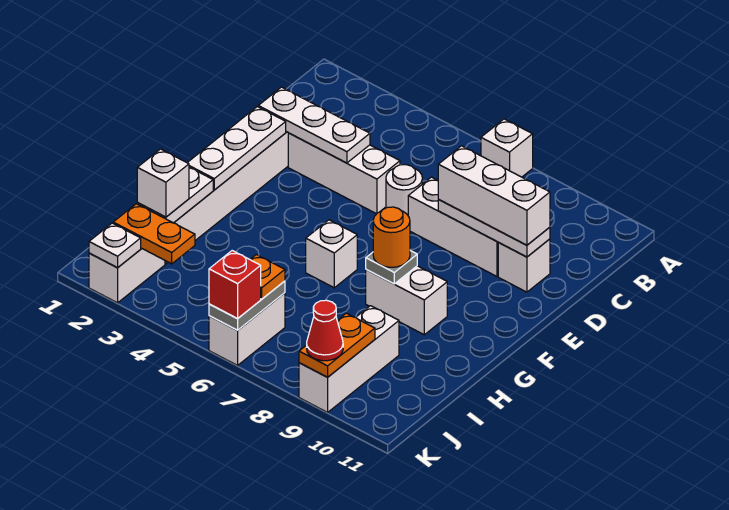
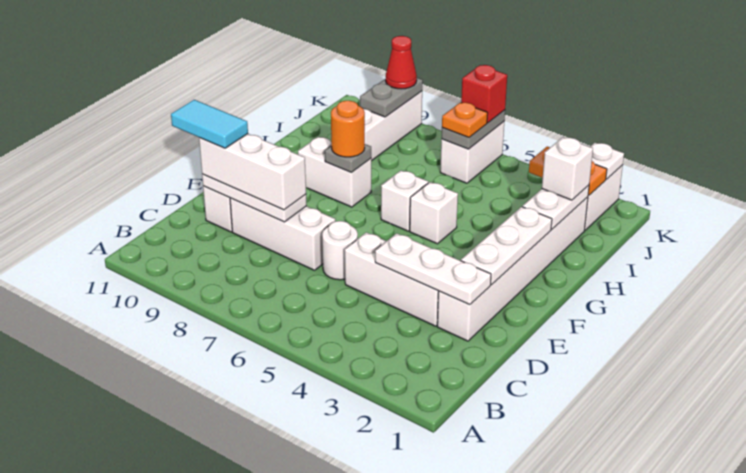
white brick A7 level 1 -> white brick G5 level 1
none -> cyan tile D10:D11 level 4
orange plate J9:K9 level 2 -> grey plate J9:K9 level 2

